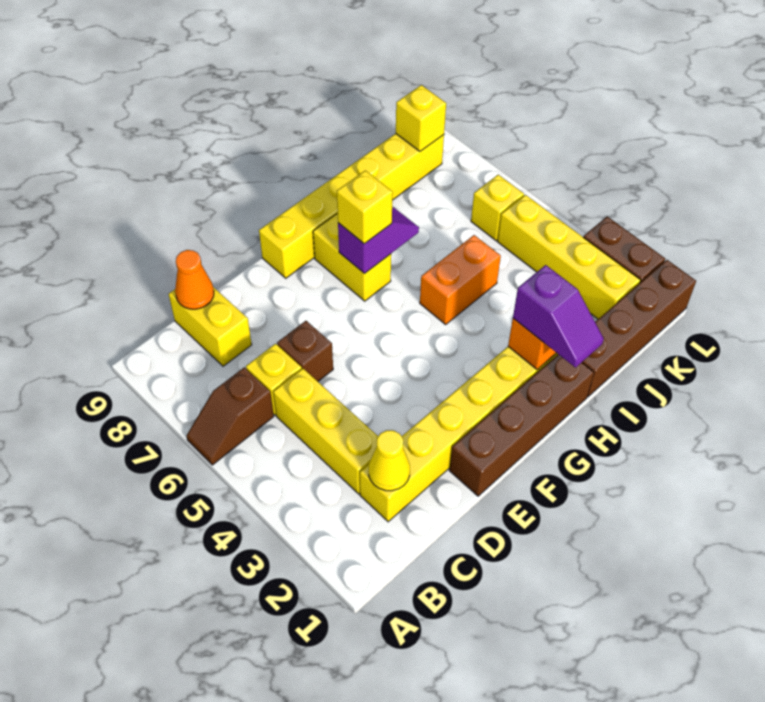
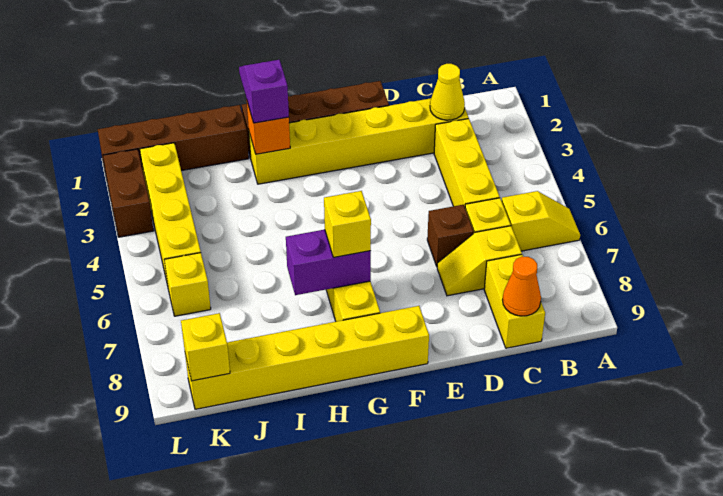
brown slope A6:B6 level 1 top B -> yellow slope A6:B6 level 1 top B
none -> yellow slope C7:D7 level 1 top C
purple slope G7:H7 level 2 top G -> purple brick G7:H7 level 2
orange brick H5:I5 level 1 -> none

